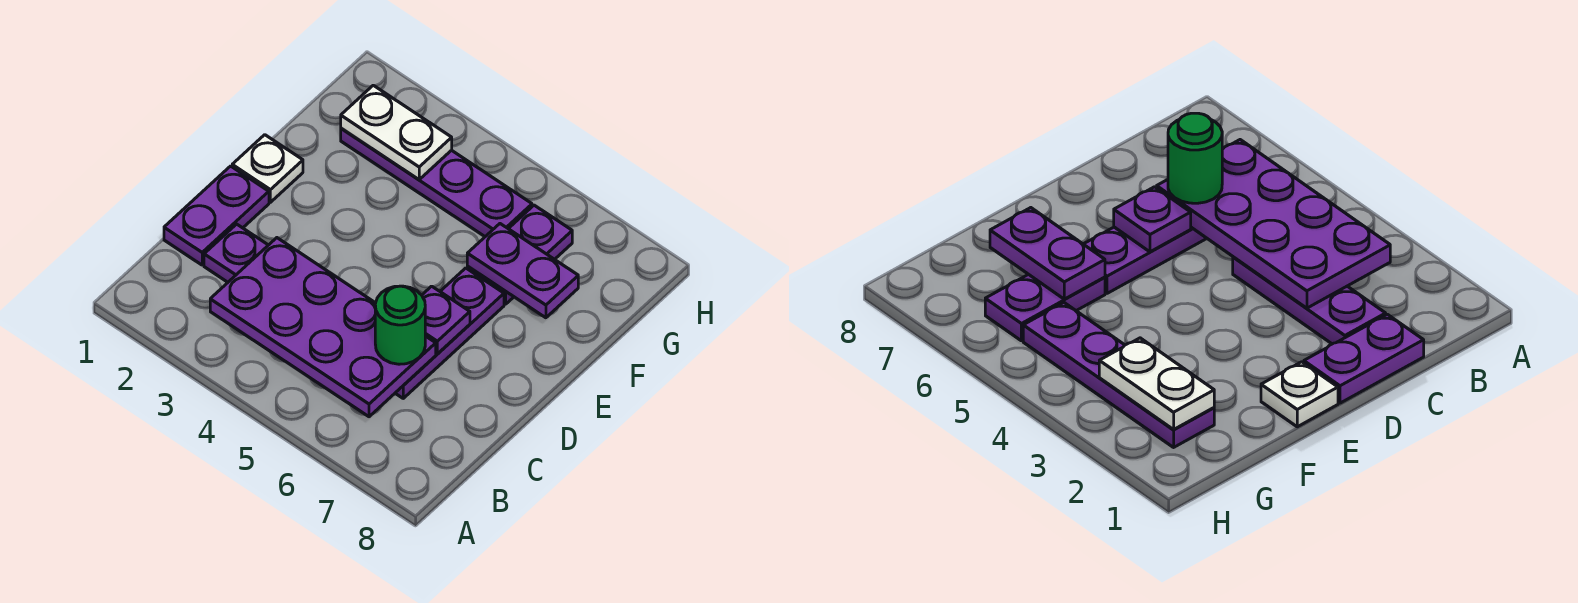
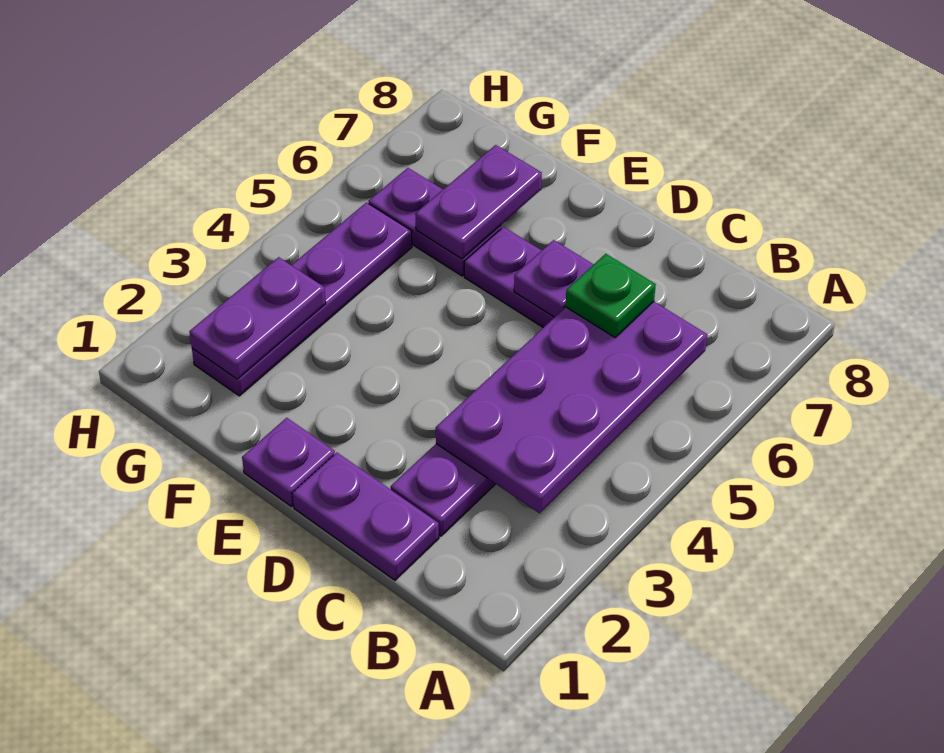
green round brick C6 level 3 -> green plate C6 level 3
white plate E1 level 1 -> purple plate E1 level 1
white plate G2:G3 level 2 -> purple plate G2:G3 level 2

